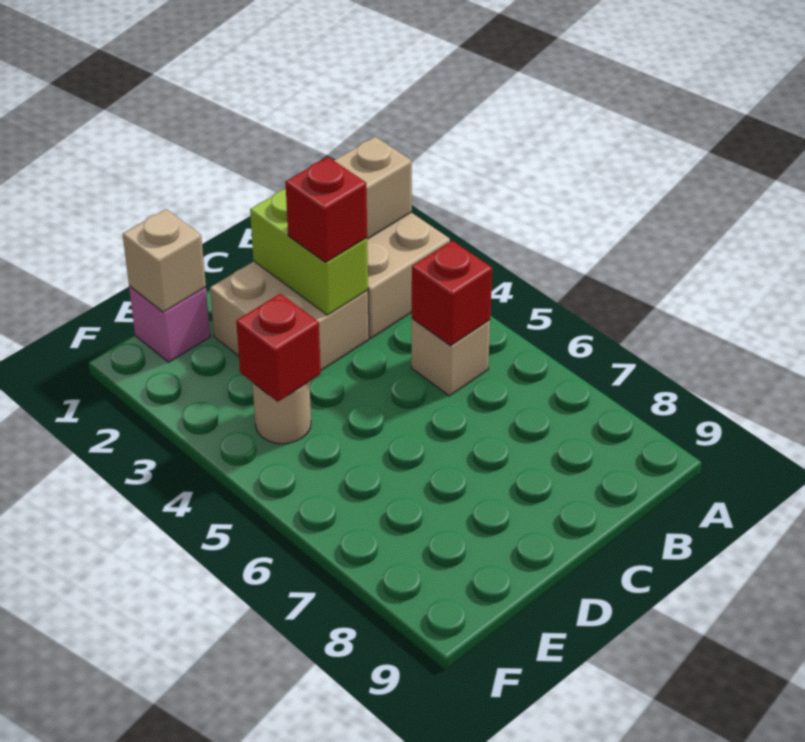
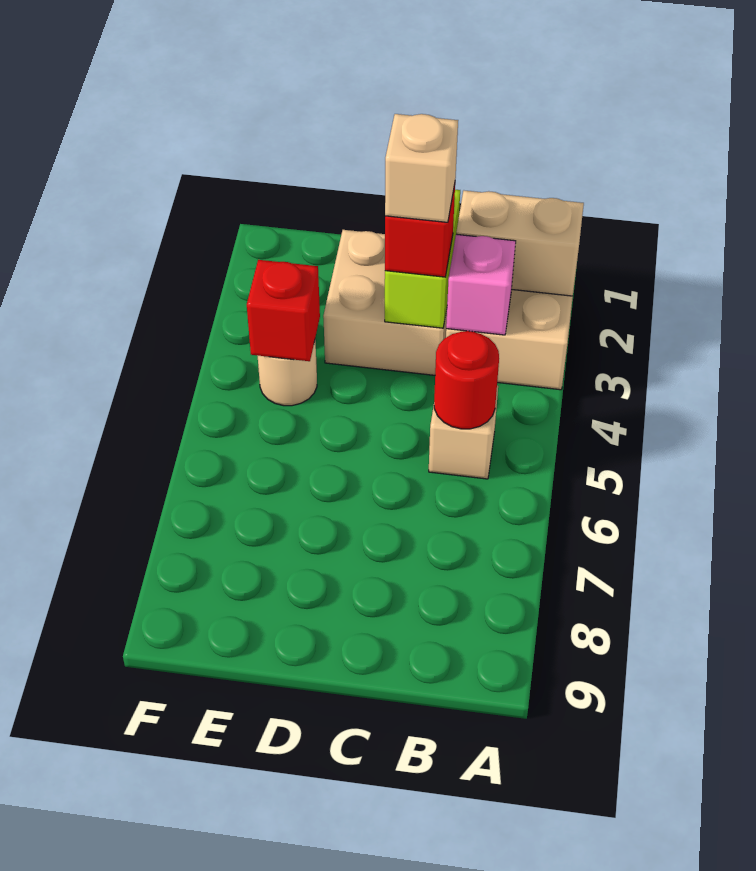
red brick B5 level 2 -> red round brick B5 level 2
pink brick E1 level 1 -> pink brick B3 level 2
tan brick E1 level 2 -> tan brick C3 level 4

